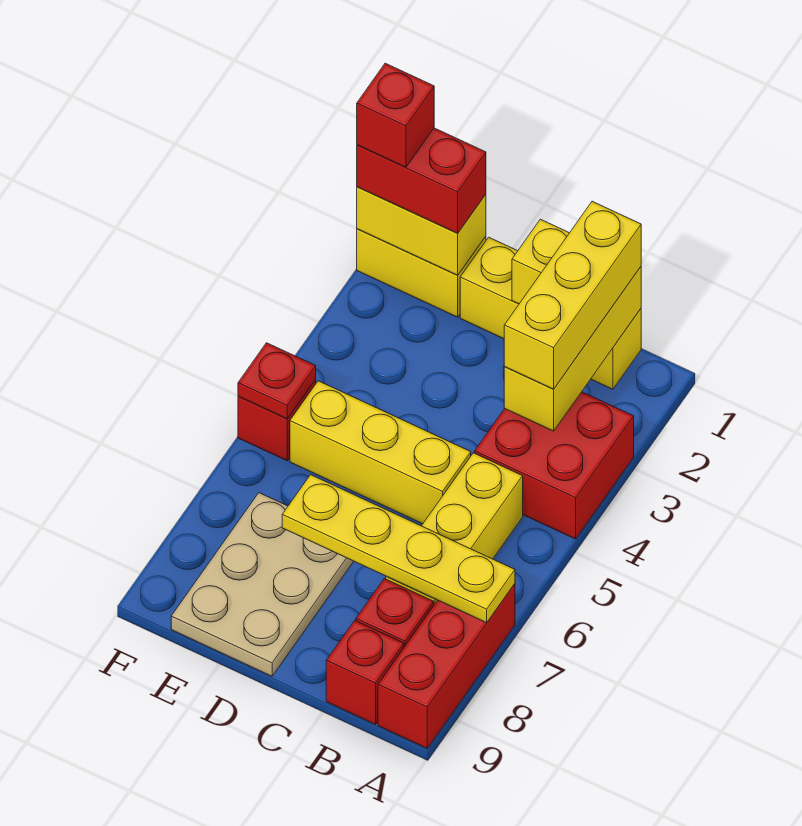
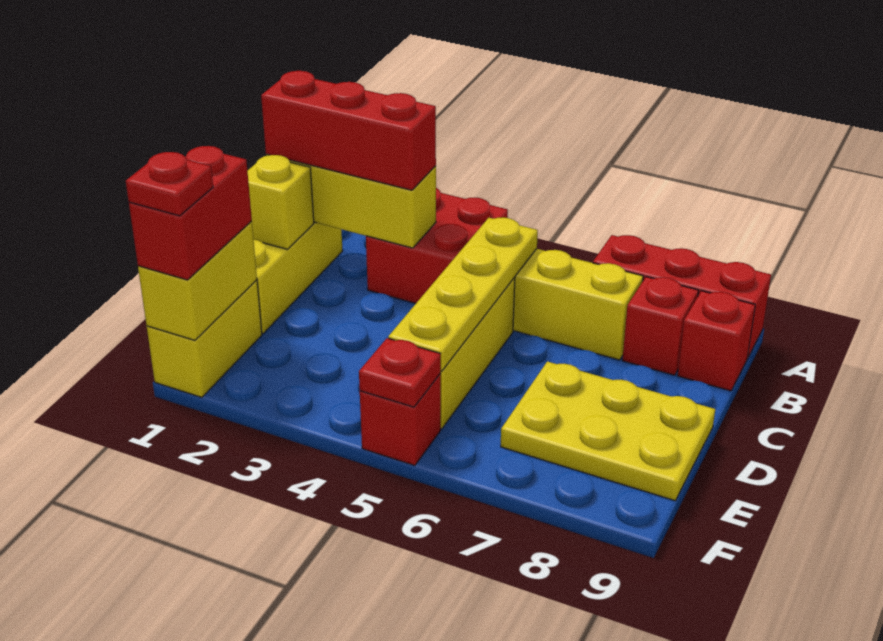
yellow plate A7:D7 level 2 -> yellow plate B5:E5 level 2
yellow brick B1:B3 level 3 -> red brick B1:B3 level 3
tan plate D7:E9 level 1 -> yellow plate D7:E9 level 1
red brick F1 level 4 -> red plate F1 level 4

